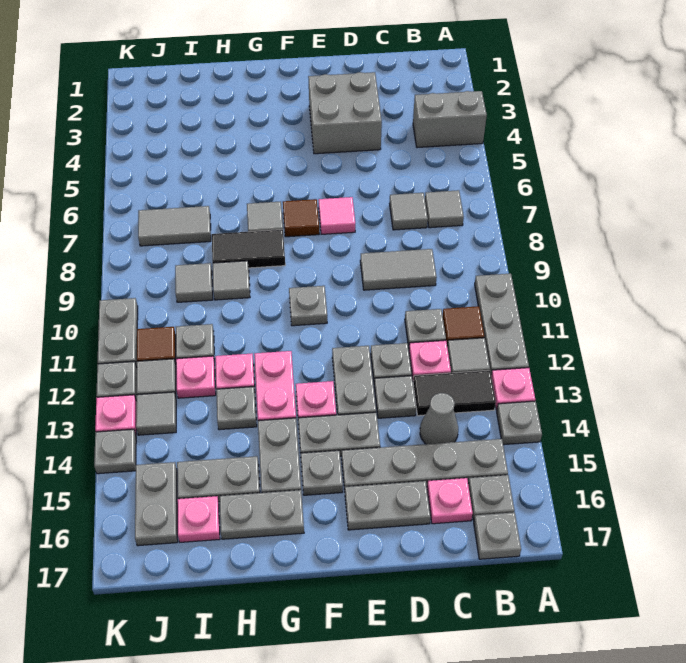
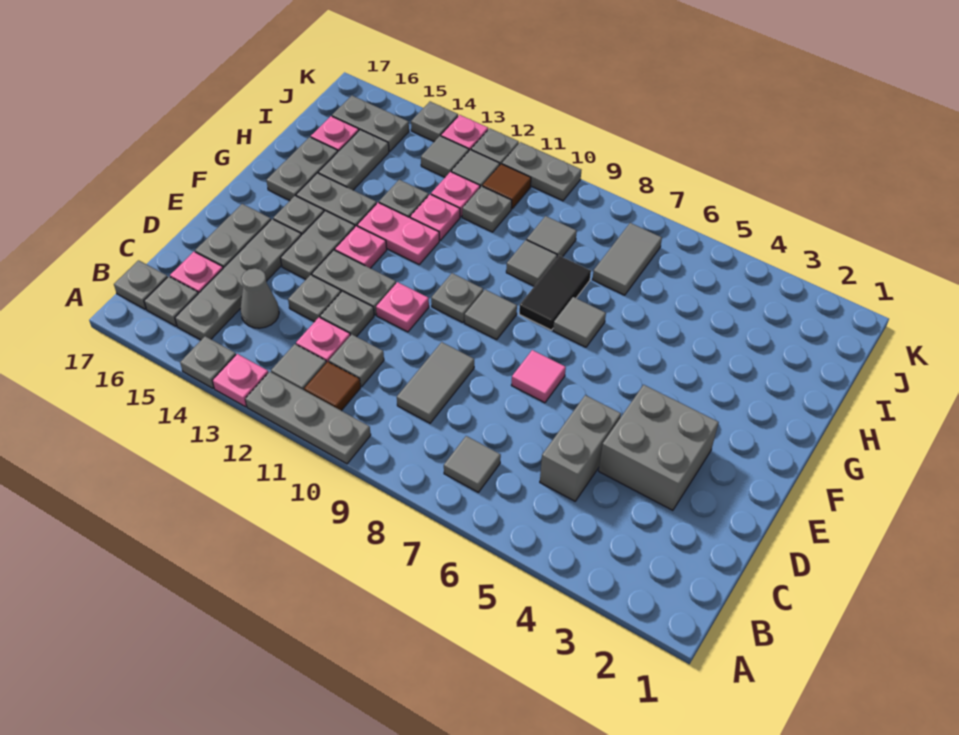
grey brick A4:B4 level 1 -> grey brick C5:D5 level 1
black tile B13:C13 level 1 -> none
grey tile C7 level 1 -> grey tile F9 level 1
none -> pink plate E11 level 1
brown tile F7 level 1 -> none

